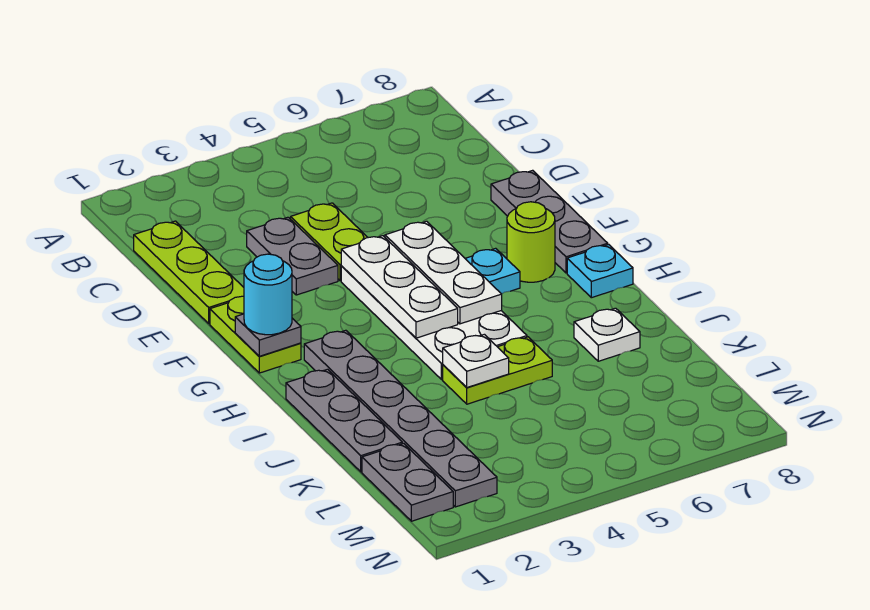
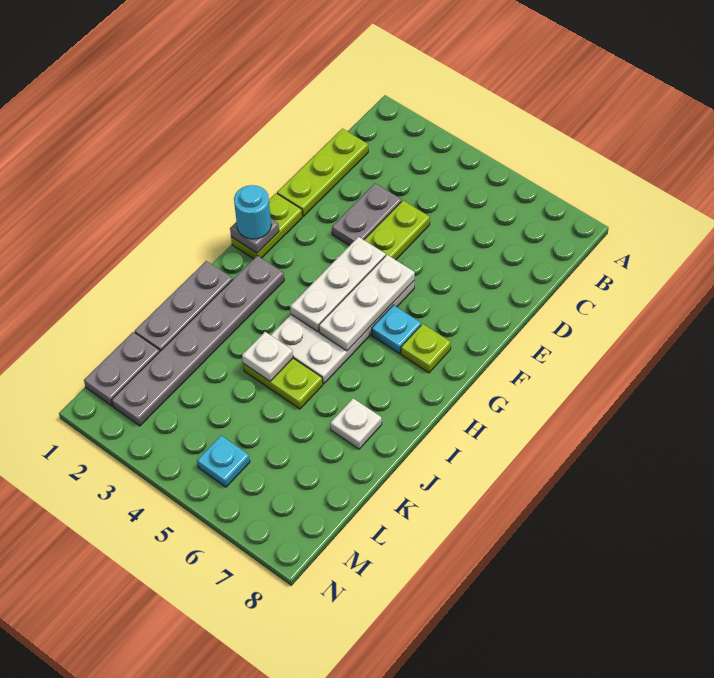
grey plate E8:G8 level 1 -> none
lime round brick G7 level 1 -> lime plate G7 level 1
cyan plate H8 level 1 -> cyan plate M5 level 1

